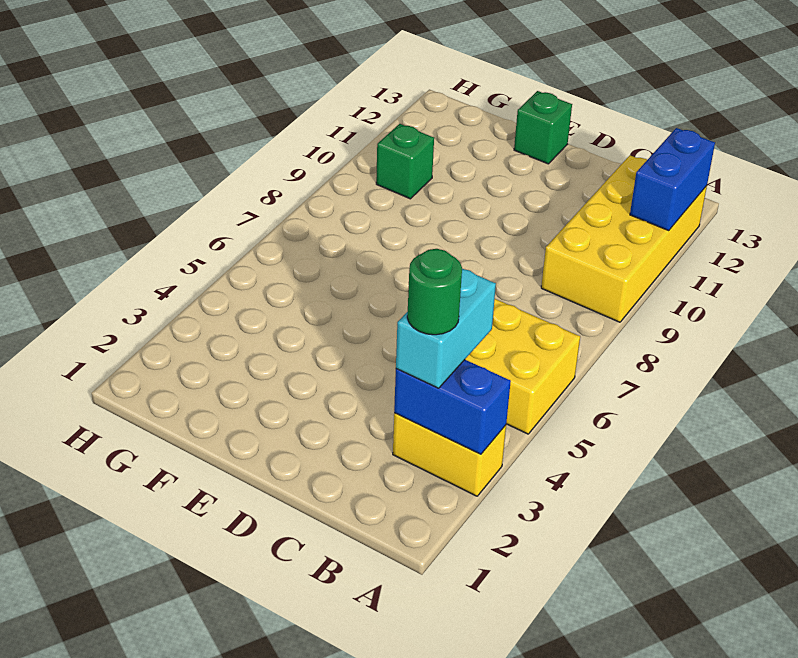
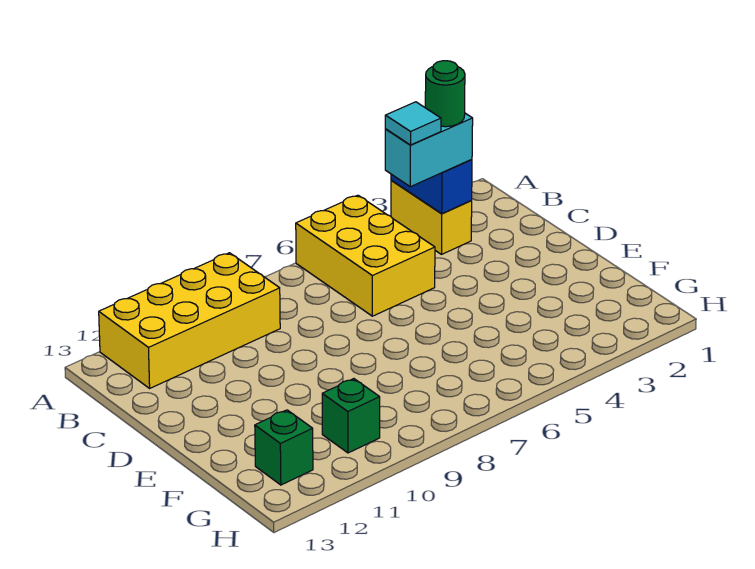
blue brick A11:A12 level 2 -> none
none -> cyan tile B4 level 4
green brick E13 level 1 -> green brick G12 level 1

